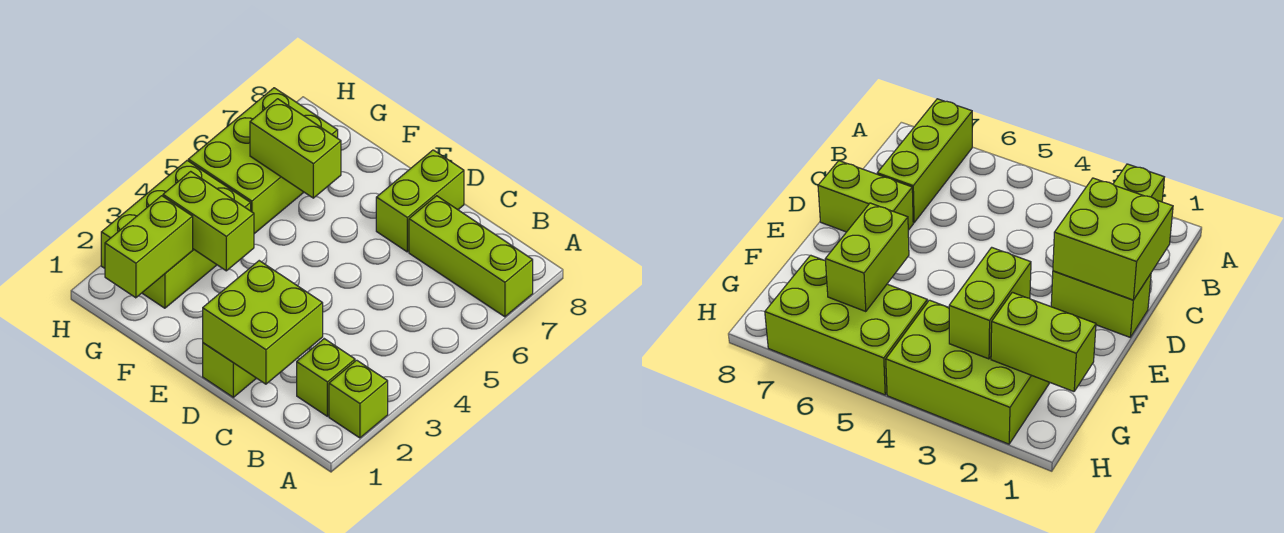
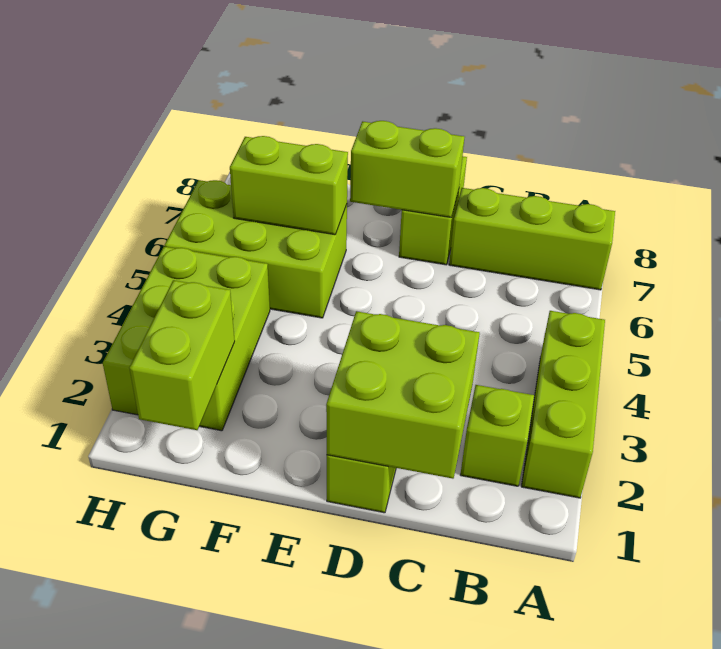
lime brick A2 level 1 -> lime brick A2:A4 level 1
lime brick F3:G3 level 2 -> lime brick D7:E7 level 2
lime brick G5:H7 level 1 -> lime brick F5:H6 level 1

